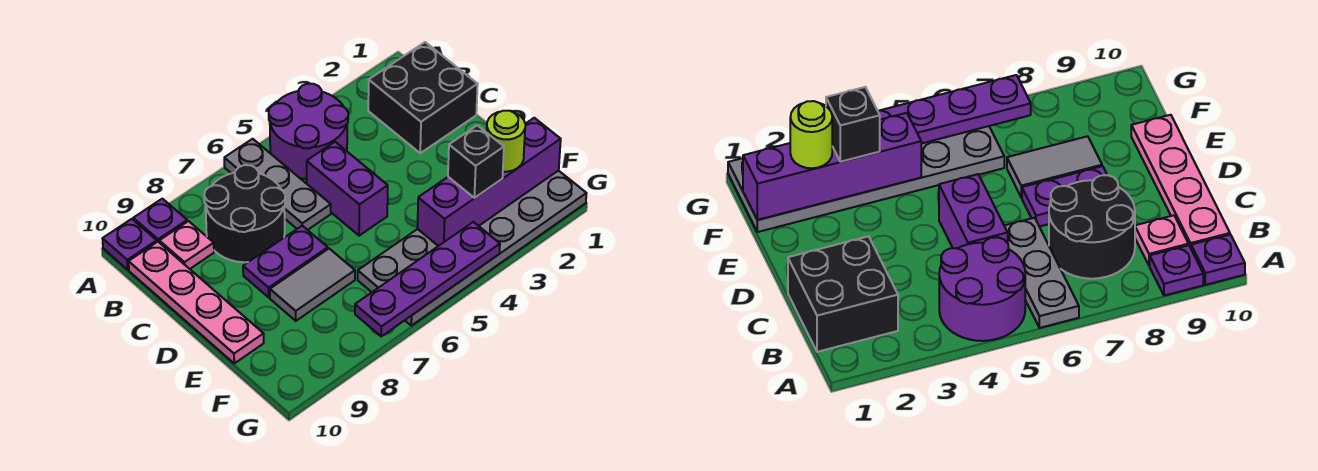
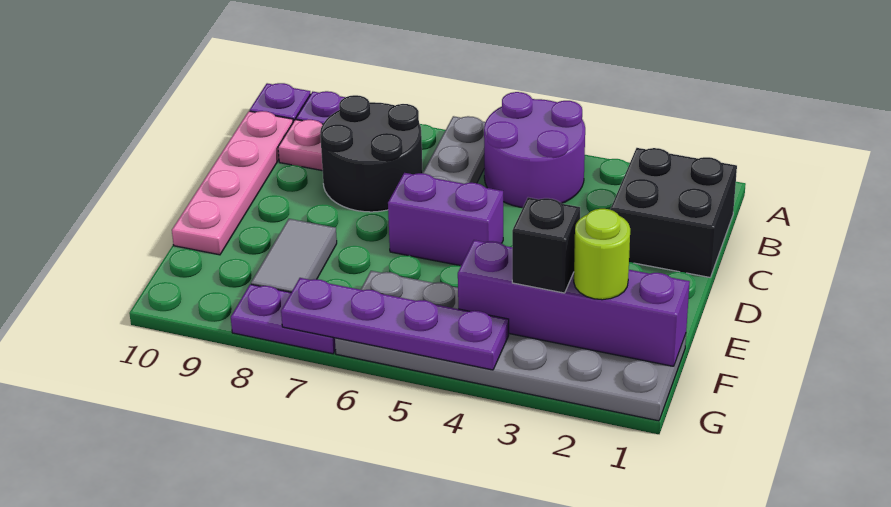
purple brick C5:D5 level 1 -> purple brick D5:D6 level 1
purple plate D7:D8 level 1 -> purple plate G7:G8 level 1
grey tile E7:E8 level 1 -> grey tile E8:F8 level 1

